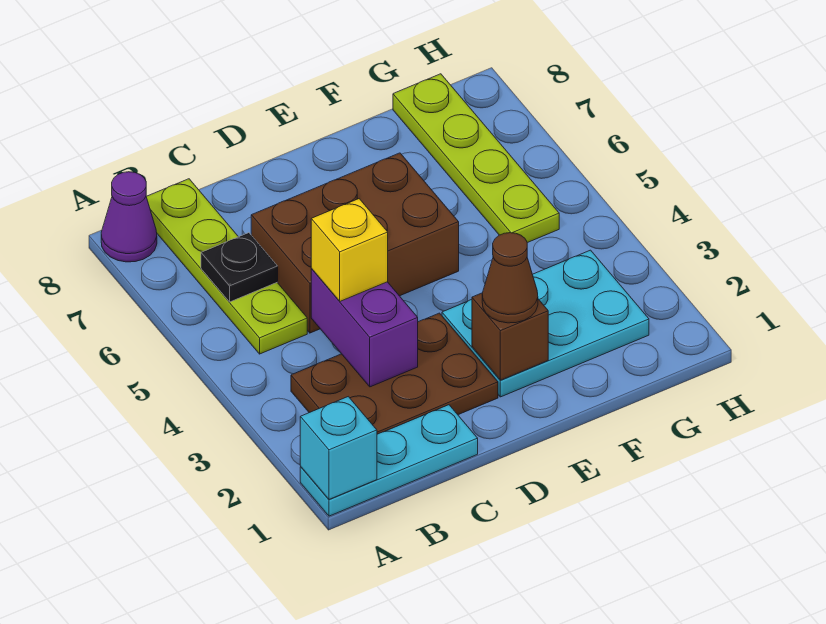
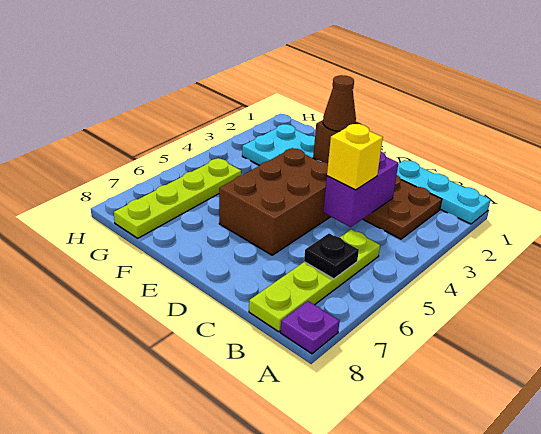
cyan brick A1 level 2 -> none
purple cone A8 level 1 -> purple plate A8 level 1
brown brick C5:E6 level 1 -> brown brick D4:E6 level 1

